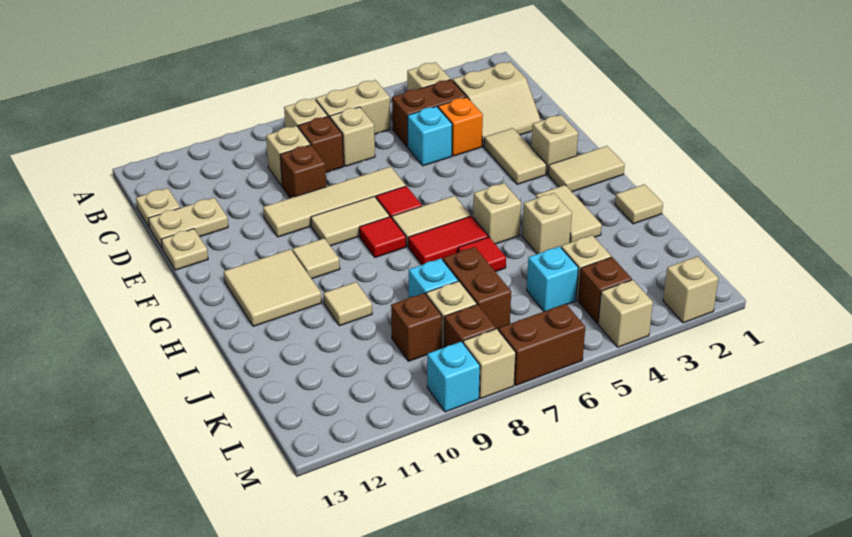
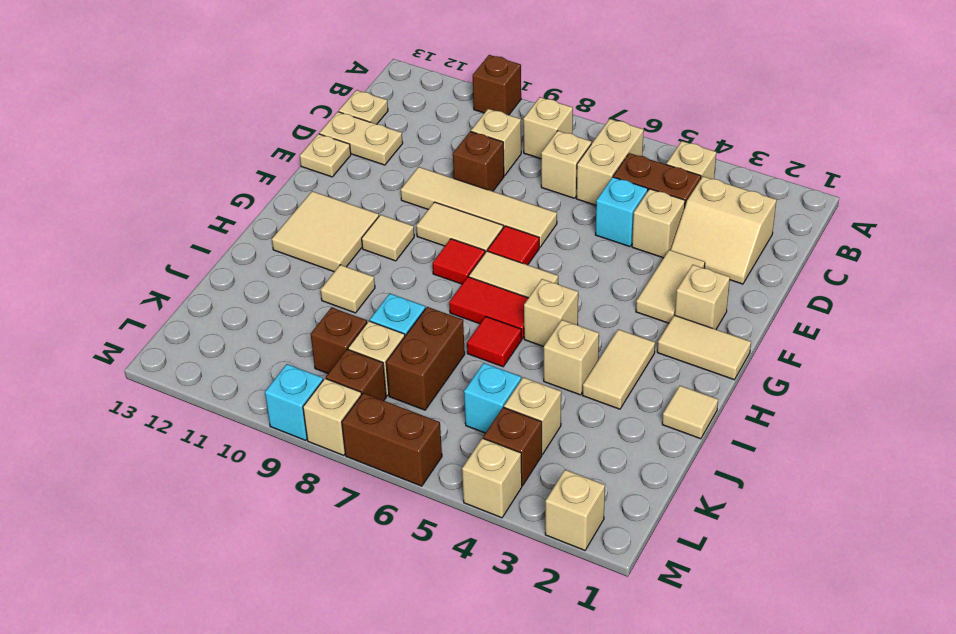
tan brick B6:B7 level 1 -> tan brick B6:C6 level 1
brown brick C8 level 1 -> brown brick A10 level 1
orange brick D4 level 1 -> tan brick D4 level 1

